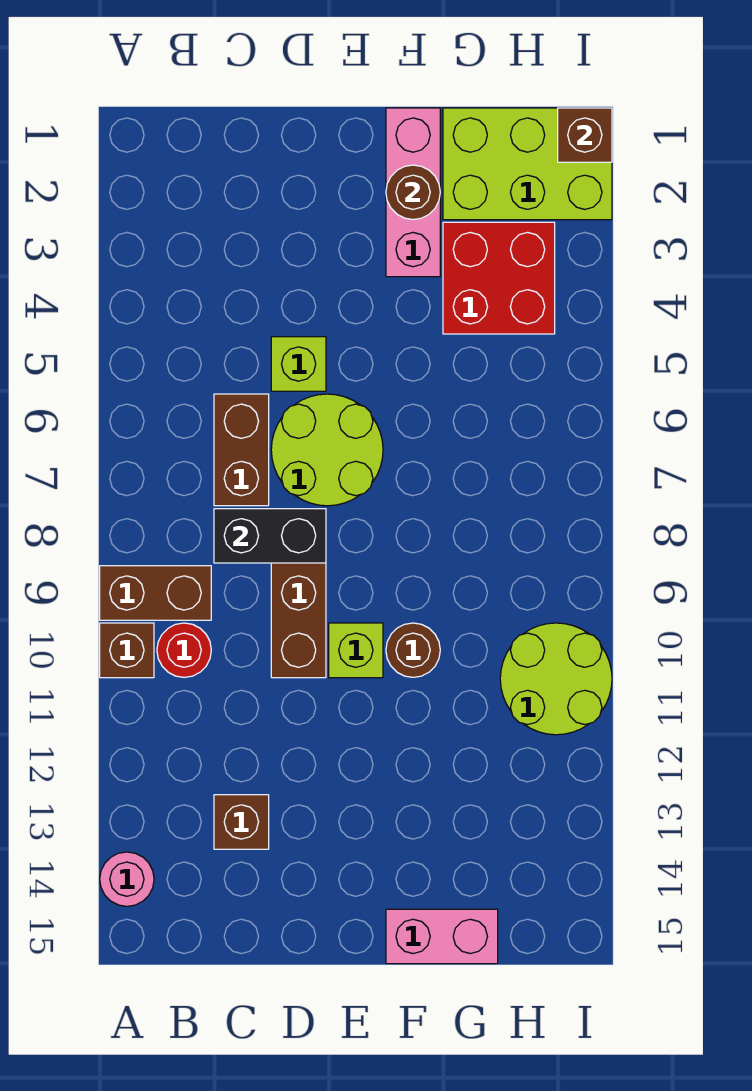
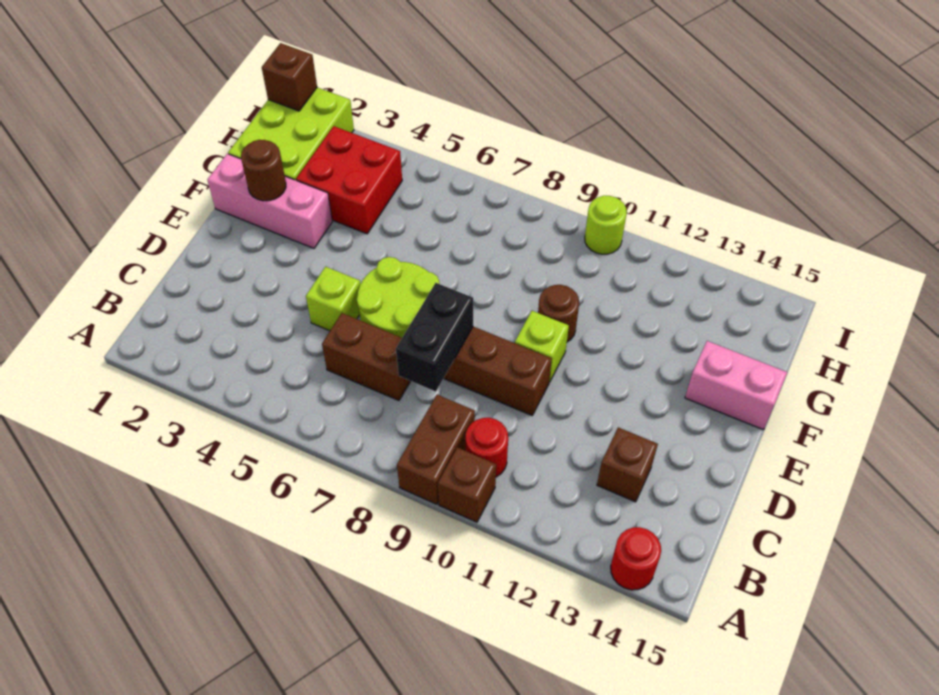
pink round brick A14 level 1 -> red round brick A14 level 1
pink brick F15:G15 level 1 -> pink brick F14:F15 level 1
lime round brick H10:I11 level 1 -> lime round brick I10 level 1

